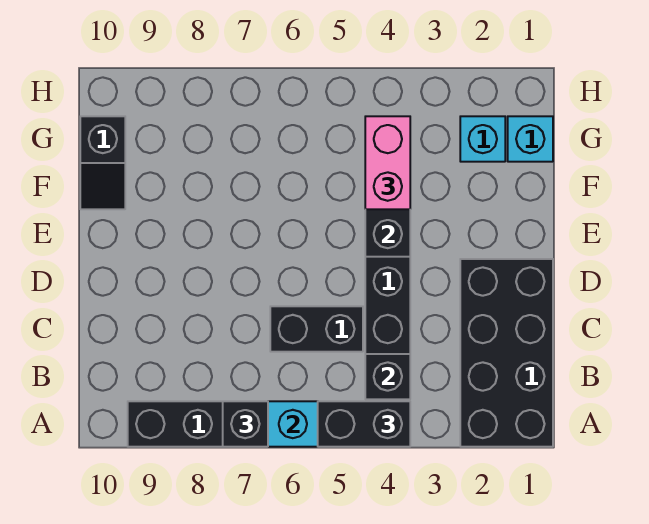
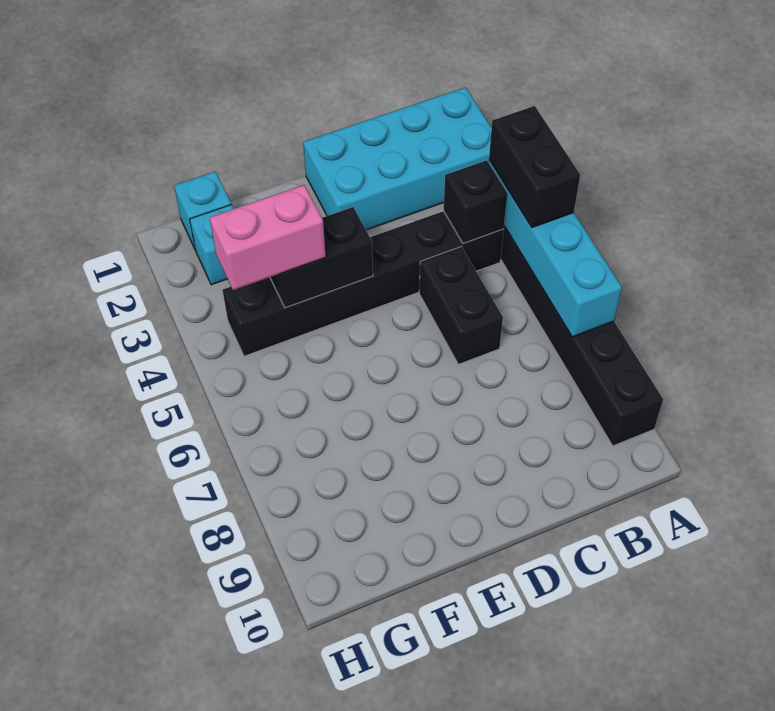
black brick A1:D2 level 1 -> cyan brick A1:D2 level 1
black brick A7 level 3 -> none
black slope F10:G10 level 1 top G -> none

